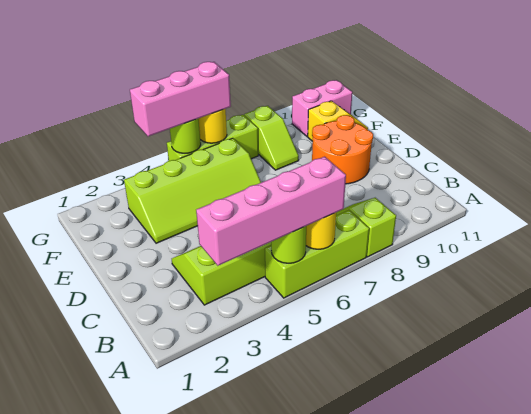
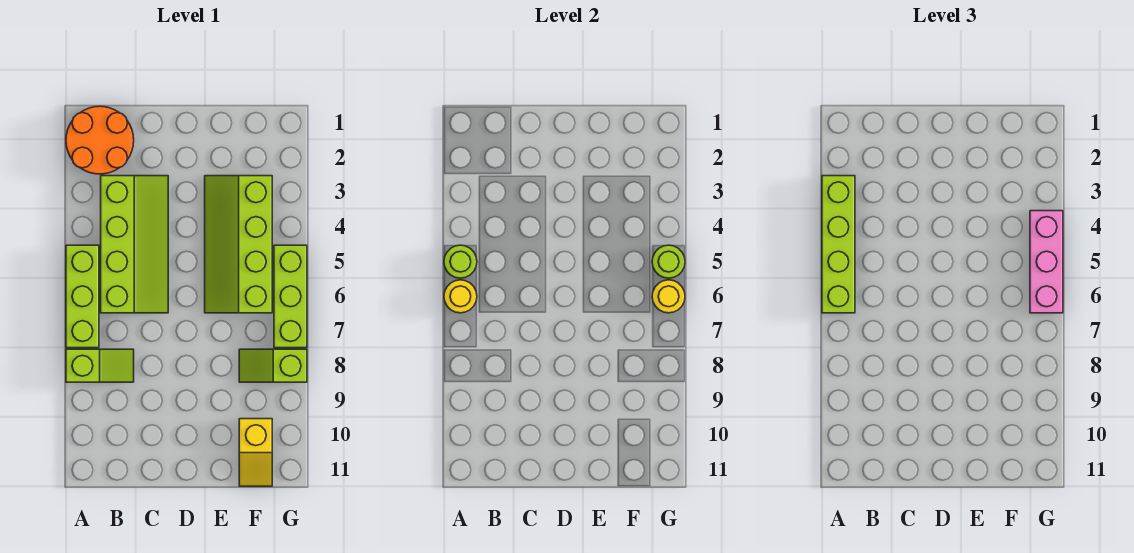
pink brick A3:A6 level 3 -> lime brick A3:A6 level 3
orange round brick D9:E10 level 1 -> orange round brick A1:B2 level 1
pink brick G10:G11 level 1 -> none

